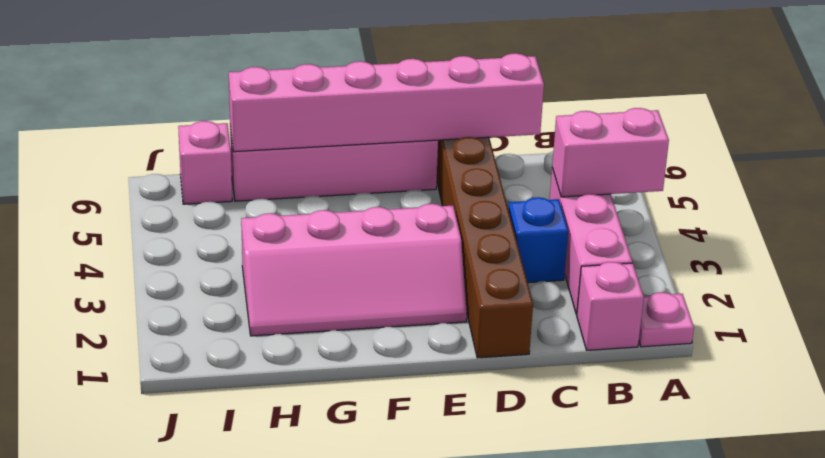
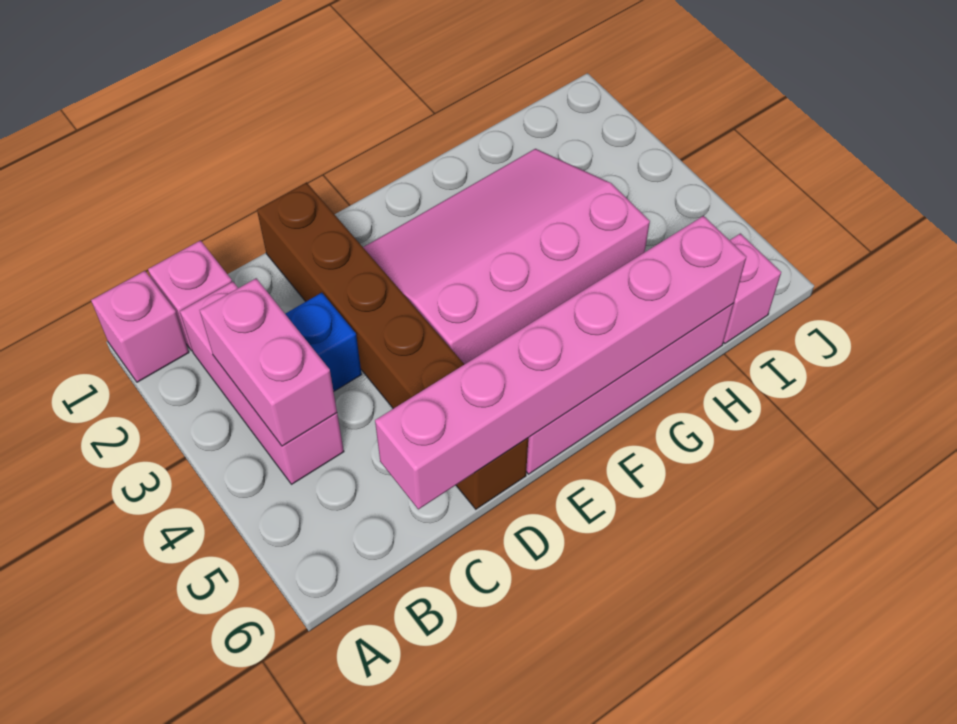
pink plate A1 level 1 -> pink brick A1 level 1
pink brick A4:B4 level 2 -> pink brick B3:B4 level 2
pink slope E2:H3 level 1 top 3 -> pink slope E2:H4 level 1 top 4

